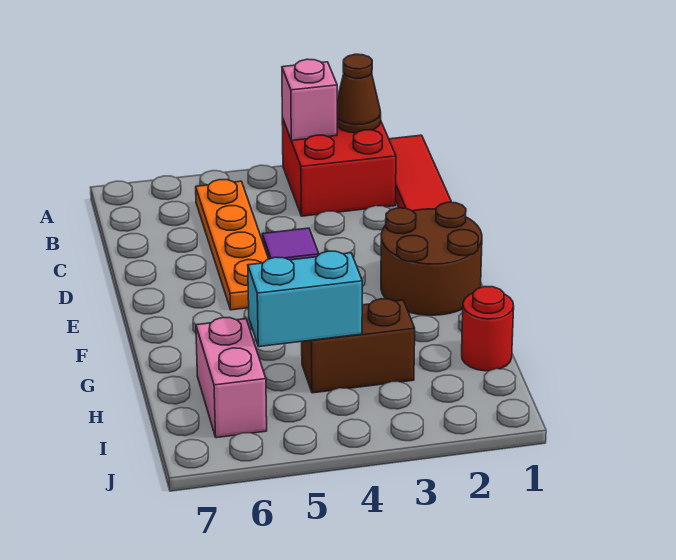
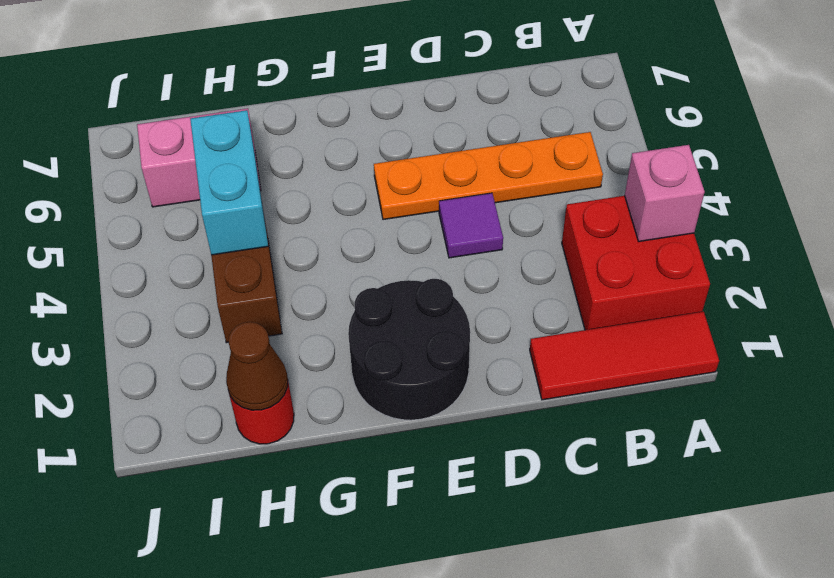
brown cone A2 level 2 -> brown cone H1 level 2
brown round brick E1:F2 level 1 -> black round brick E1:F2 level 1

